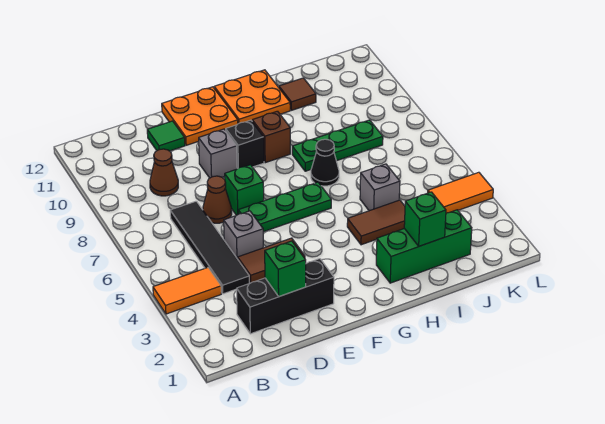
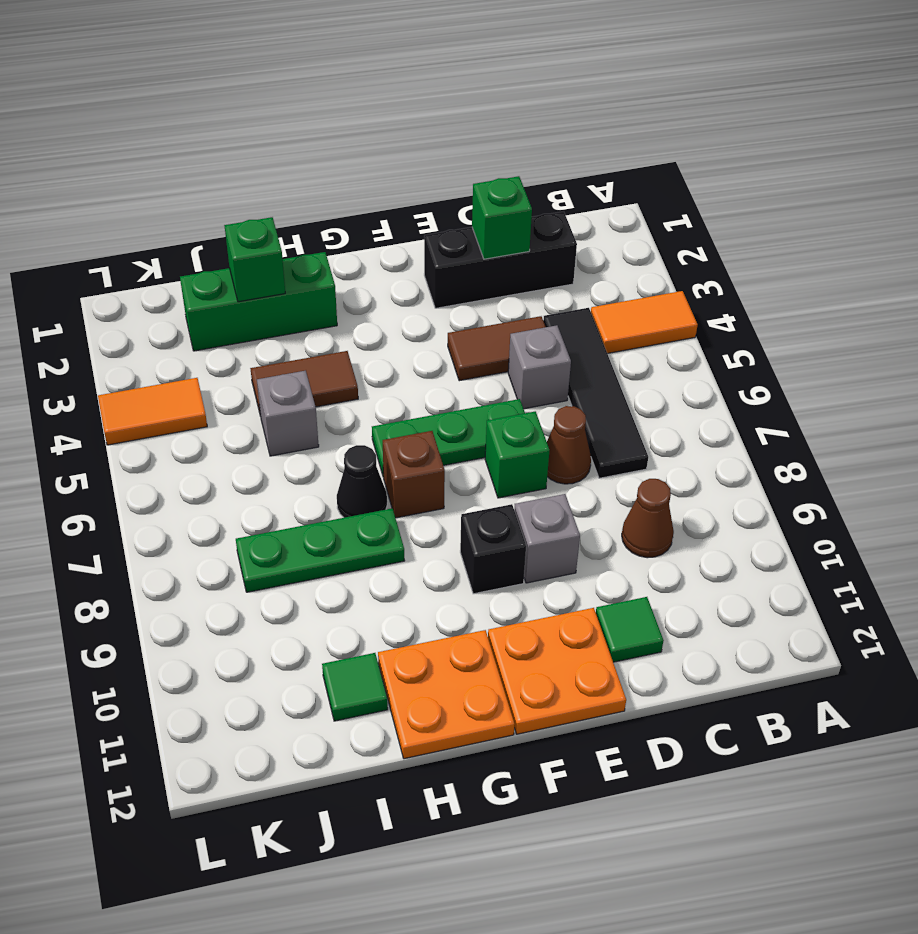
brown brick G9 level 1 -> brown brick G7 level 1
brown tile I11 level 1 -> green tile I11 level 1

